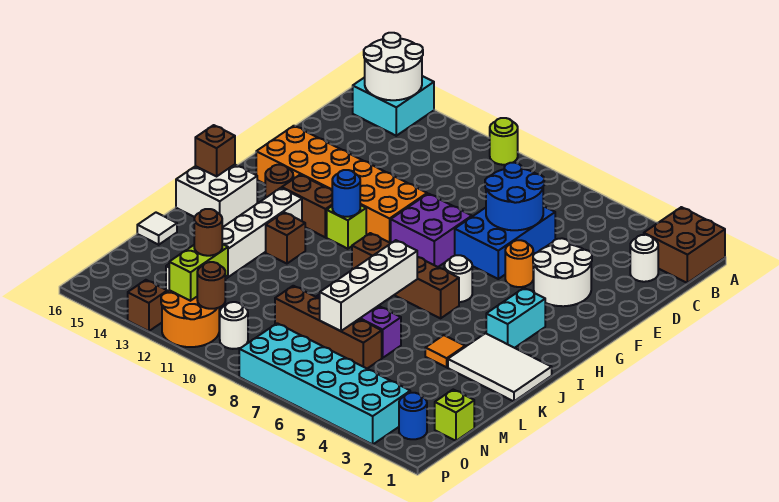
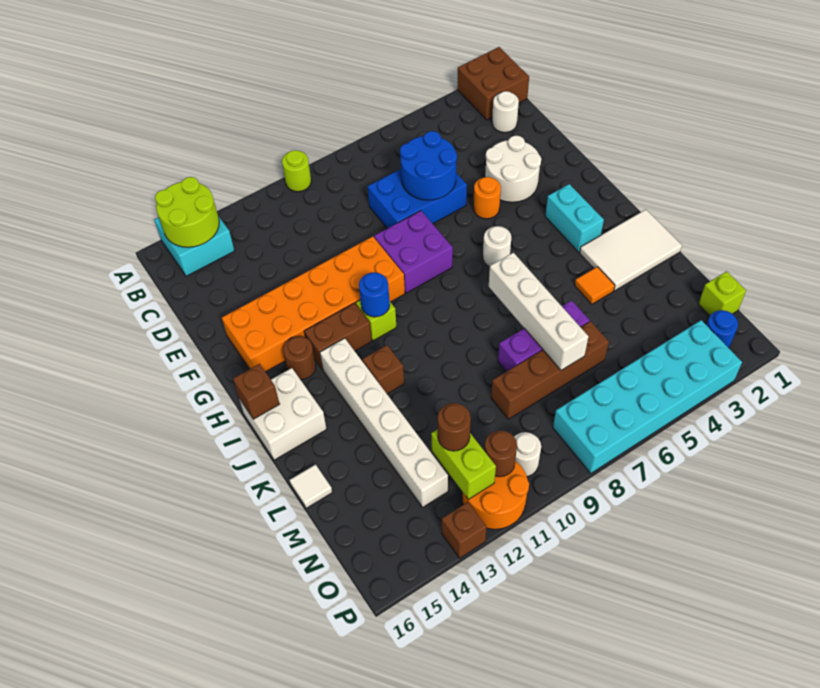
white round brick A14:B15 level 2 -> lime round brick A14:B15 level 2
blue brick D6:F7 level 1 -> blue brick D6:E8 level 1
brown brick I6:I9 level 1 -> none

